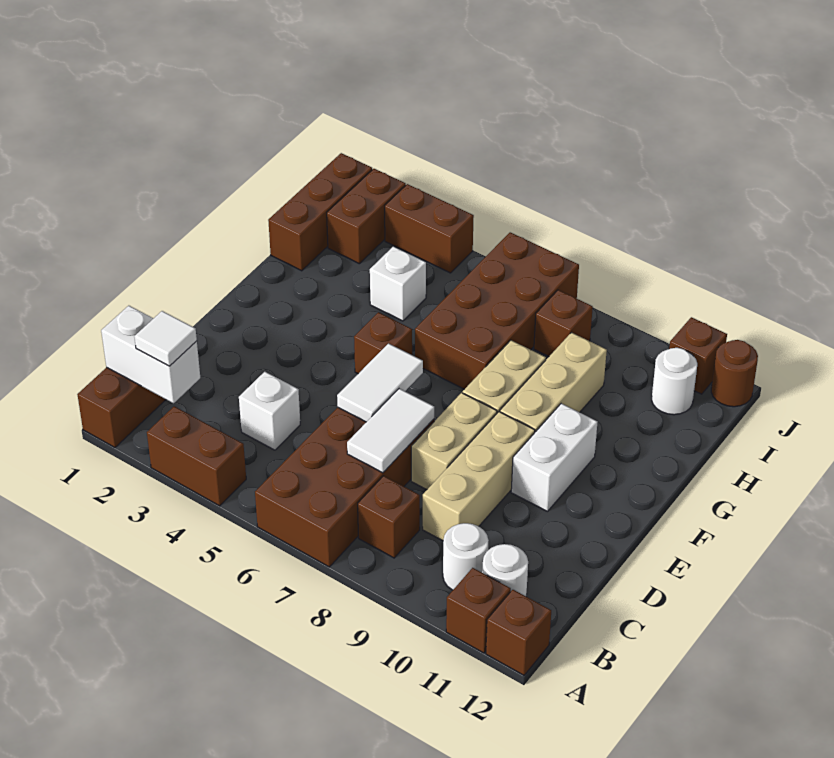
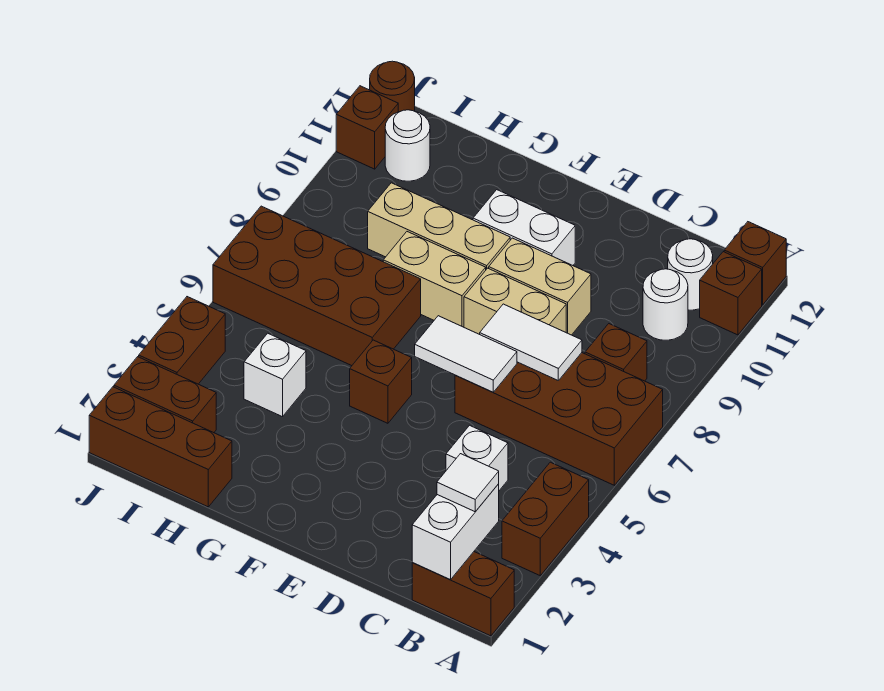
tan brick C9:E9 level 1 -> tan brick D9:E9 level 1
brown brick I8 level 1 -> none

